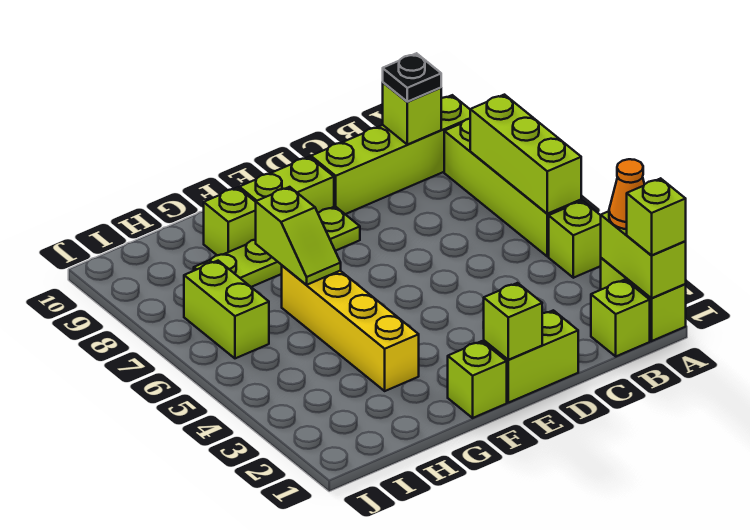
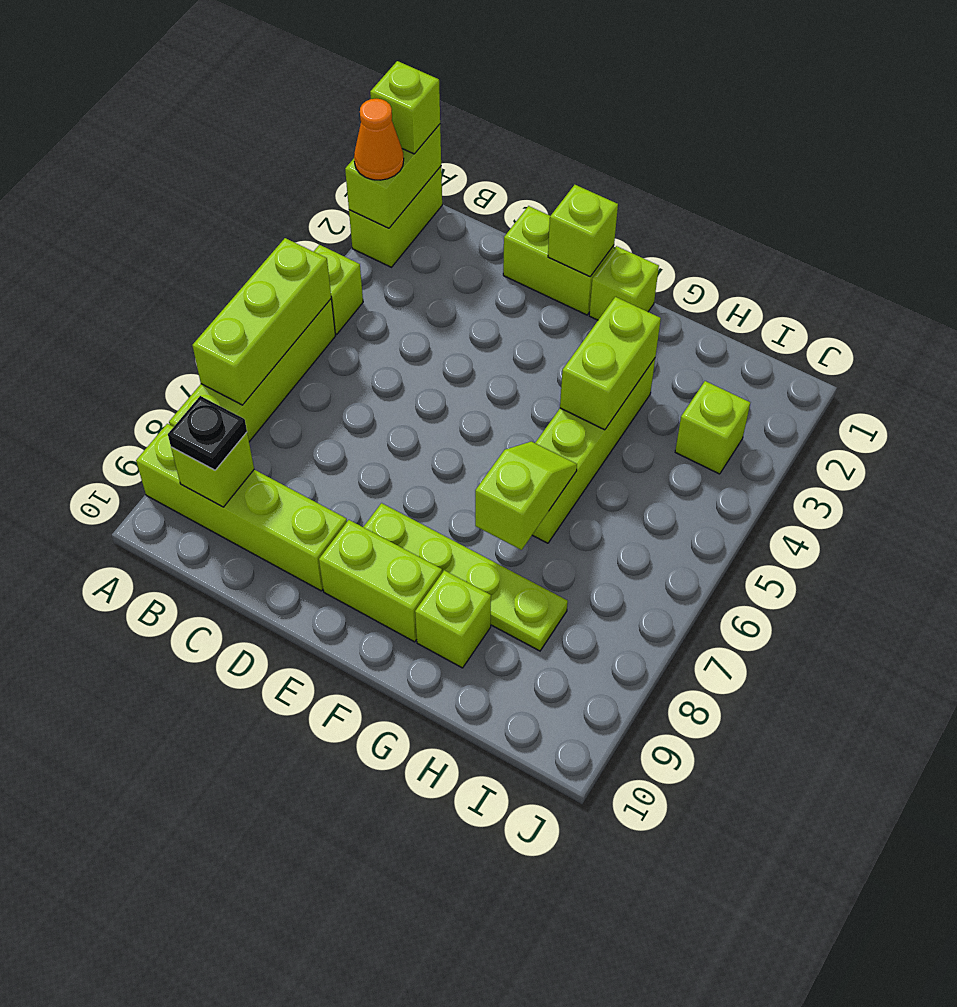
lime brick B1 level 1 -> lime brick I3 level 1
yellow brick G3:G6 level 1 -> lime brick G3:G6 level 1
lime brick I6:I7 level 1 -> lime brick G3:G4 level 2

